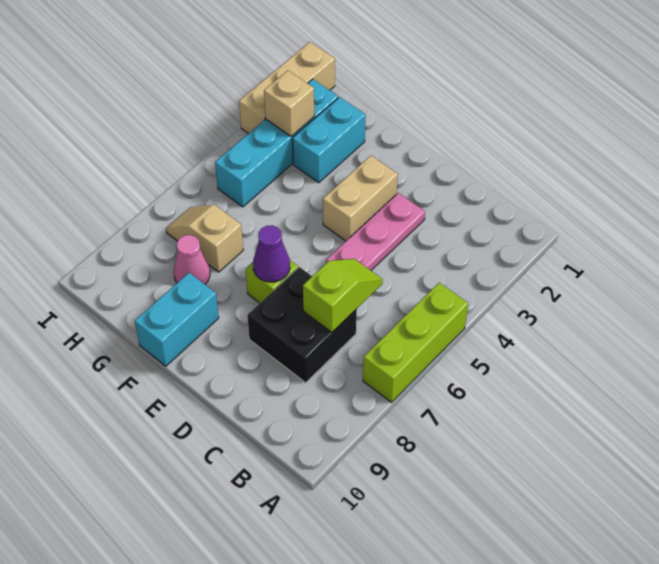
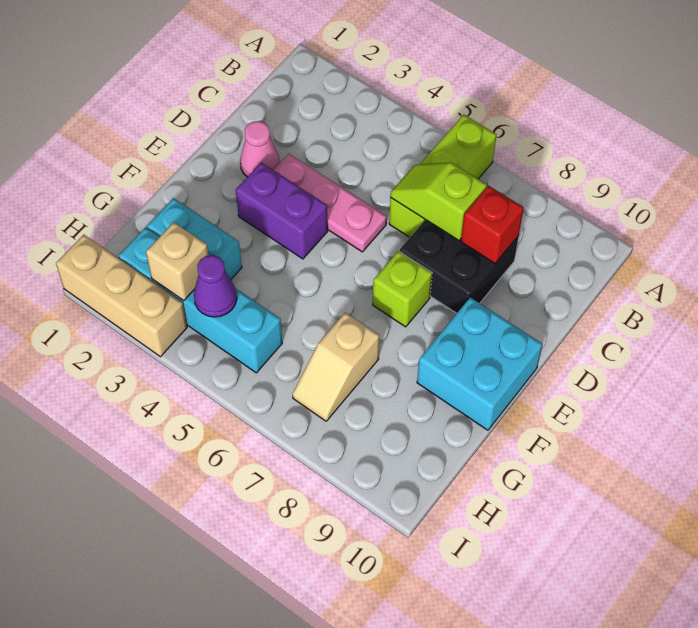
lime brick A5:A7 level 1 -> lime brick A6:C6 level 1
none -> red brick C8 level 2
tan brick E3:E4 level 1 -> purple brick E3:E4 level 1
purple cone E7 level 2 -> purple cone H4 level 2
cyan brick F9:F10 level 1 -> cyan brick E9:F10 level 1
pink cone G8 level 1 -> pink cone D2 level 1

